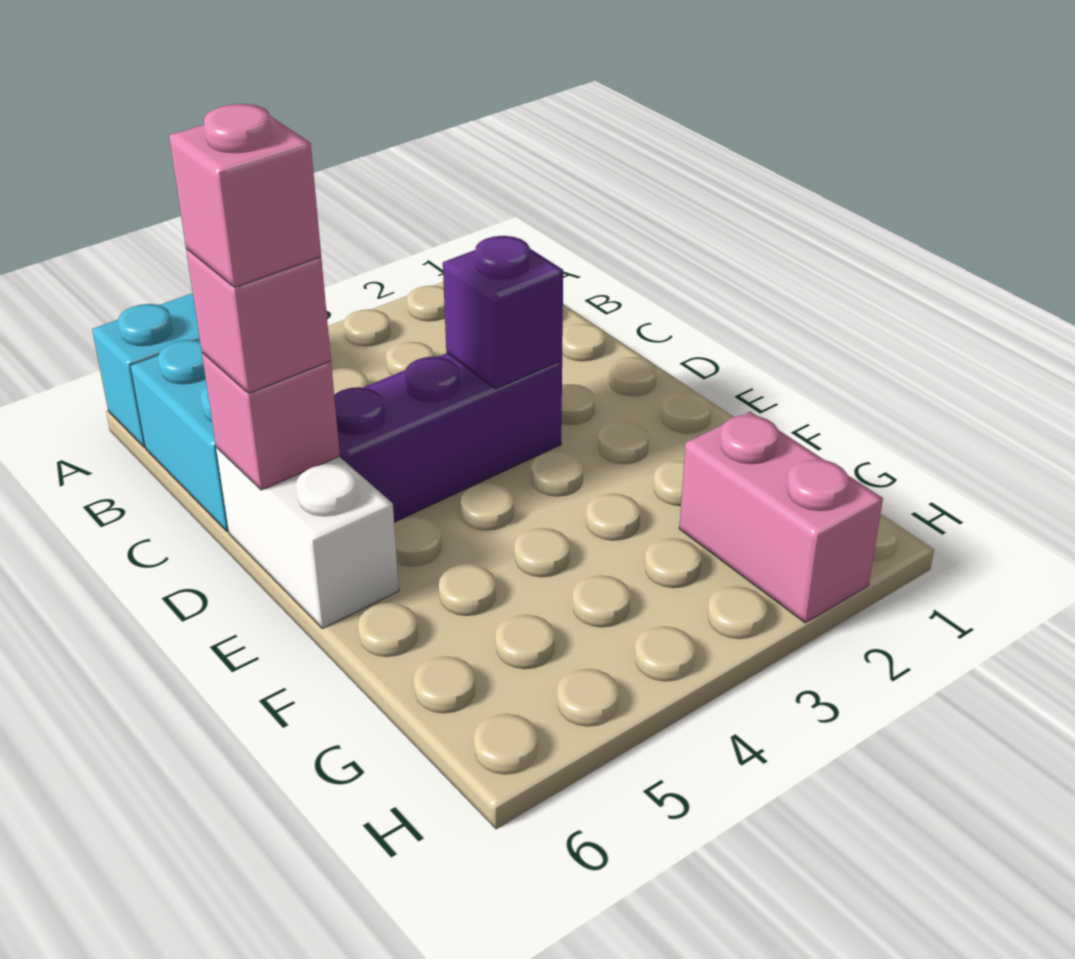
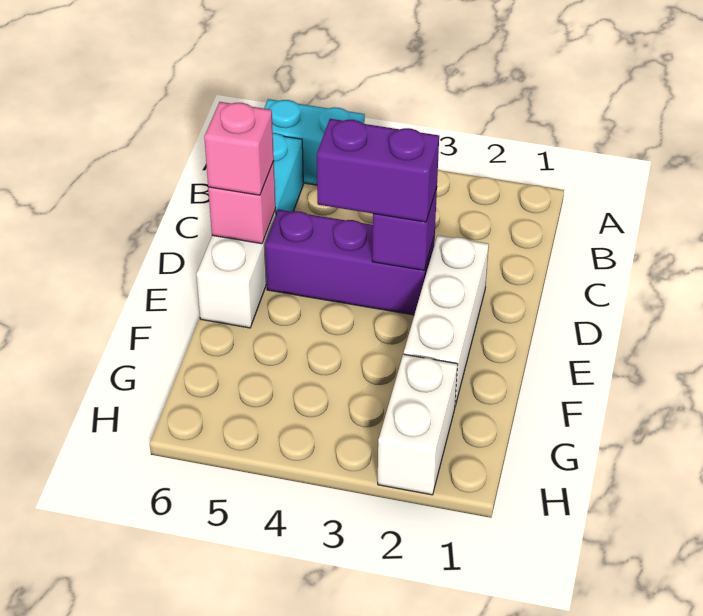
none -> white brick D2:F2 level 1
none -> purple brick D3:D4 level 3
pink brick D6 level 4 -> none
pink brick G2:H2 level 1 -> white brick G2:H2 level 1

